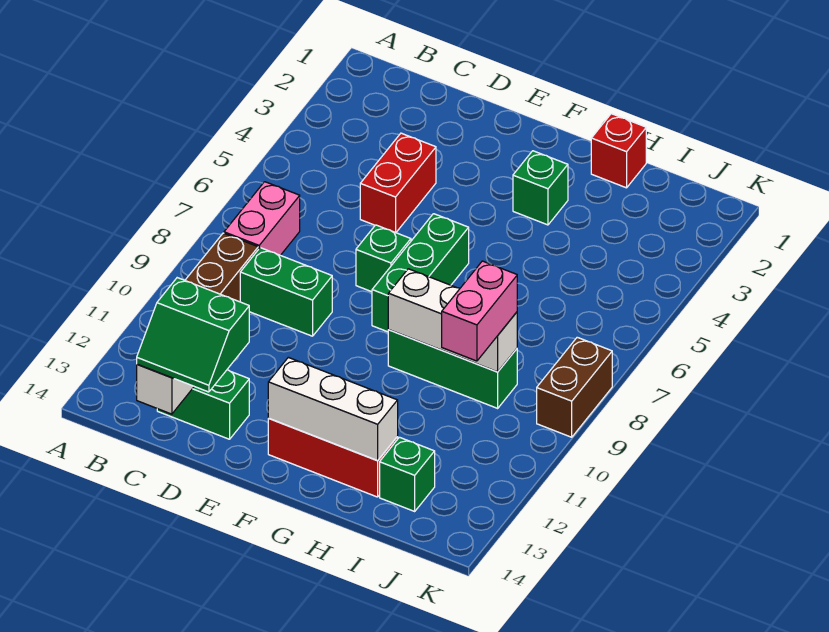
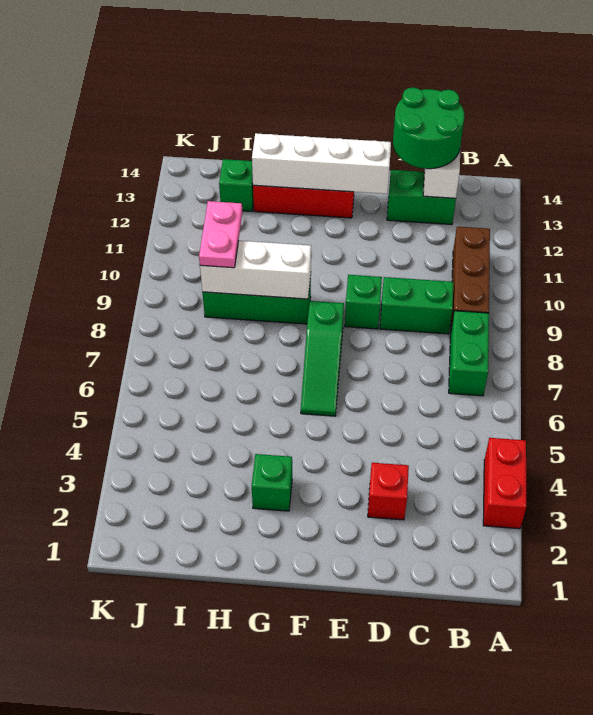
pink brick B7:B8 level 1 -> green brick B7:B8 level 1
green slope C13:D14 level 3 top 13 -> green round brick C13:D14 level 3
red brick D4:D5 level 1 -> red brick A3:A4 level 1
green brick E7 level 1 -> green brick E9 level 1
green brick F6:F8 level 1 -> green slope F6:F8 level 1 top 8
white brick F13:H13 level 2 -> white brick E13:H13 level 2
red brick H1 level 1 -> red brick D3 level 1
pink brick I9:I10 level 3 -> pink plate I9:I10 level 3
brown brick K8:K9 level 1 -> none

